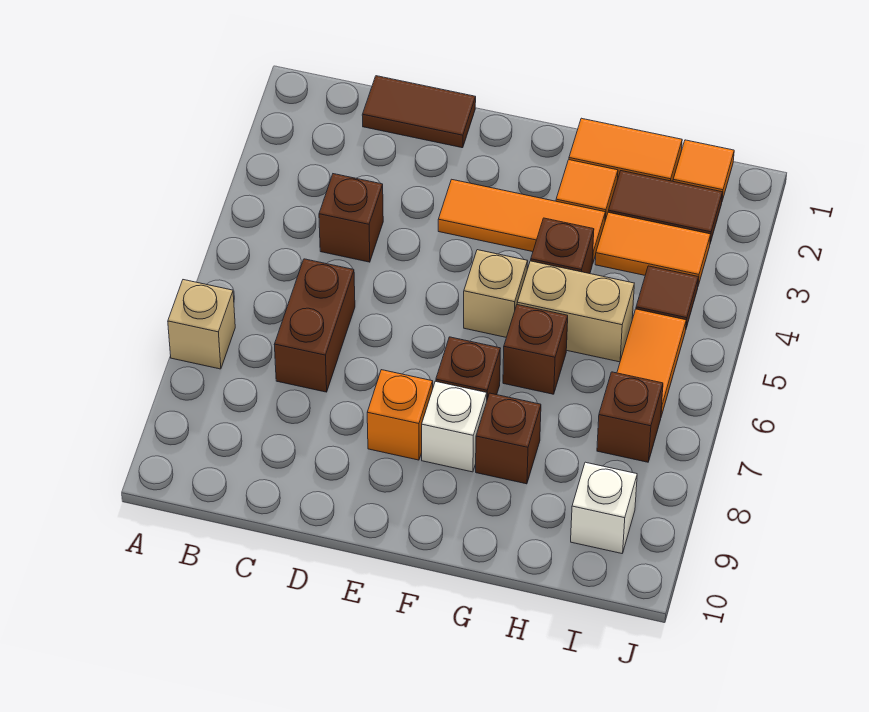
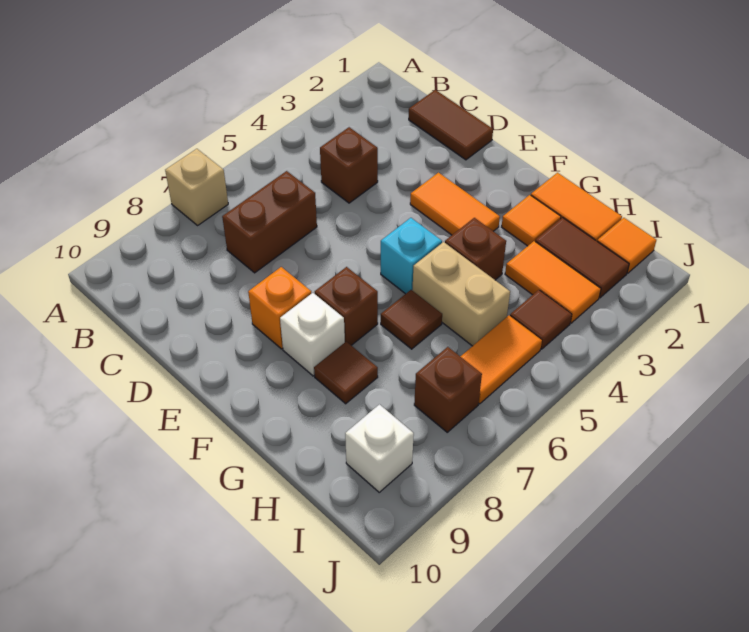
orange tile E3:G3 level 1 -> orange tile E3:F3 level 1
tan brick F5 level 1 -> cyan brick F5 level 1
brown brick G6 level 1 -> brown tile G6 level 1
brown brick G8 level 1 -> brown tile G8 level 1

